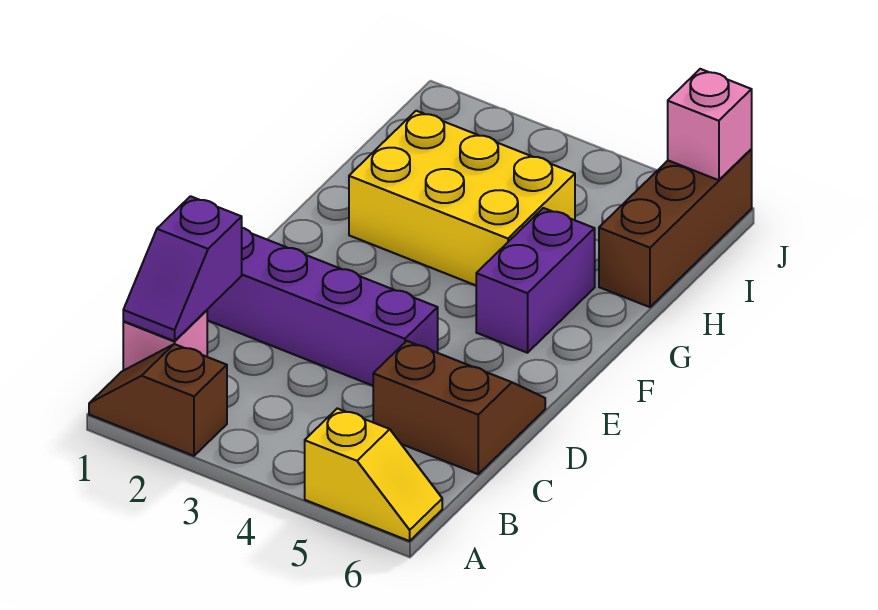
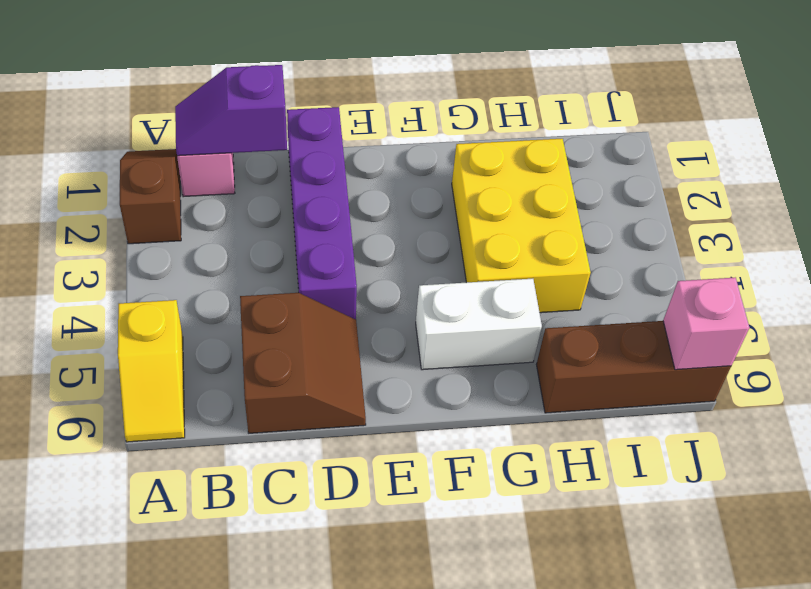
purple brick F5:G5 level 1 -> white brick F5:G5 level 1

